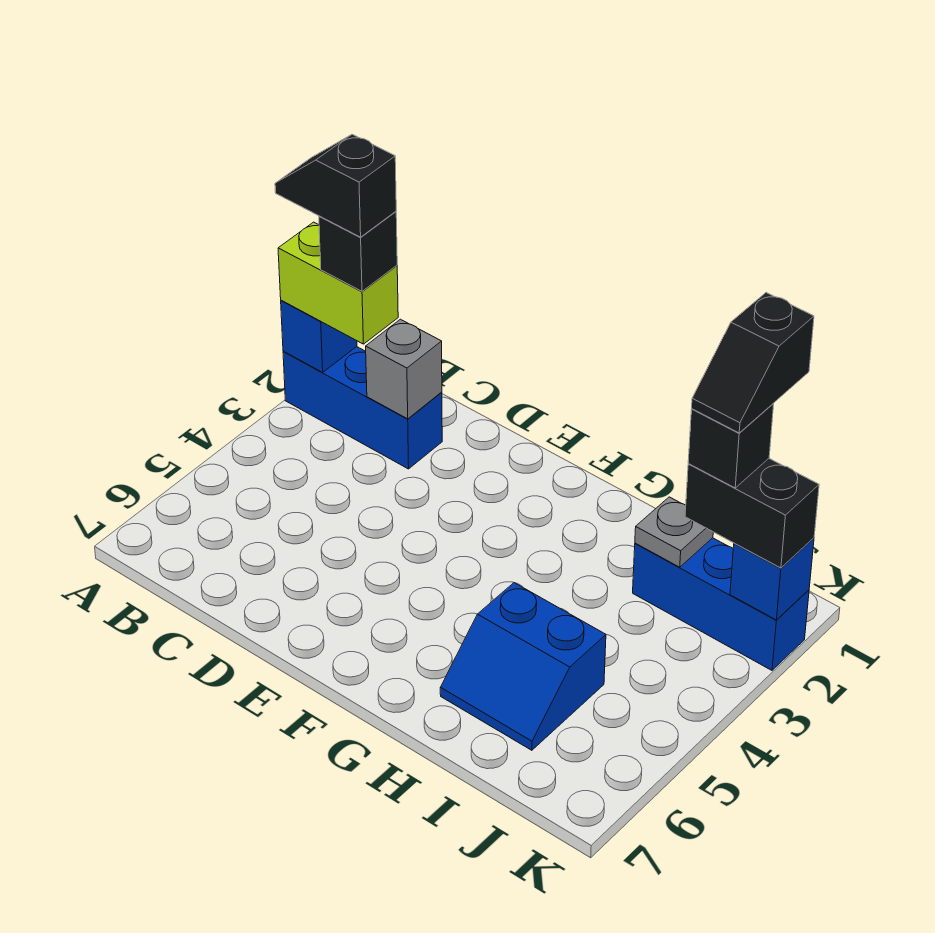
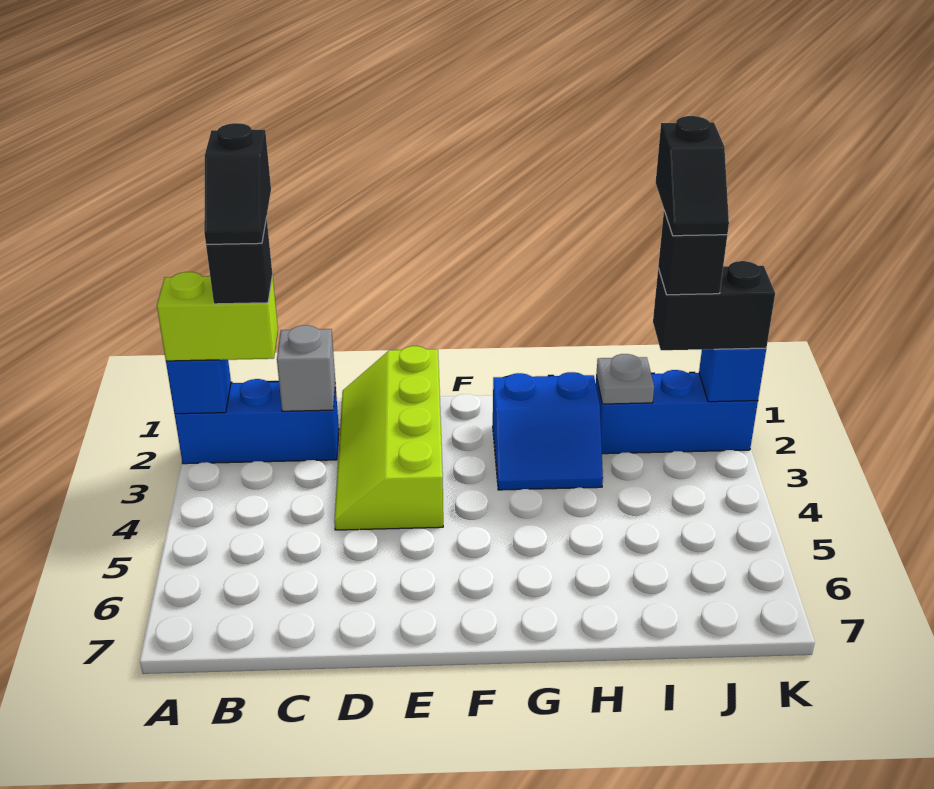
black slope A2:B2 level 5 top B -> black slope B1:B2 level 5 top 1
none -> lime slope D1:E4 level 1 top E
blue slope H5:I6 level 1 top 5 -> blue slope G2:H3 level 1 top 2

